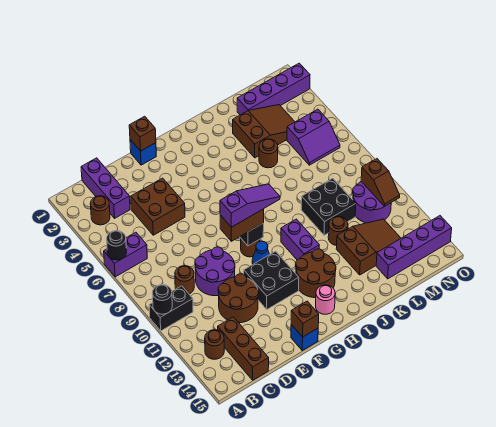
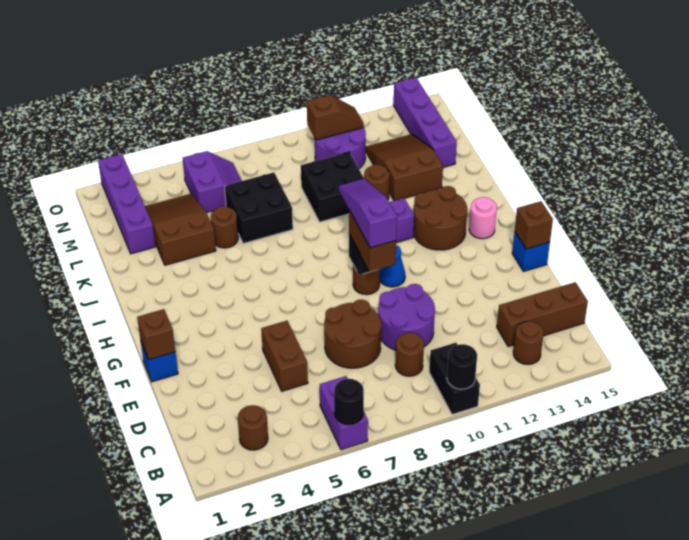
purple brick C1:C3 level 1 -> none
brown brick D4:E5 level 1 -> brown brick D5:E5 level 1
brown round brick D11:E12 level 1 -> brown round brick D7:E8 level 1
black brick F11:G12 level 1 -> black brick K6:L7 level 1

